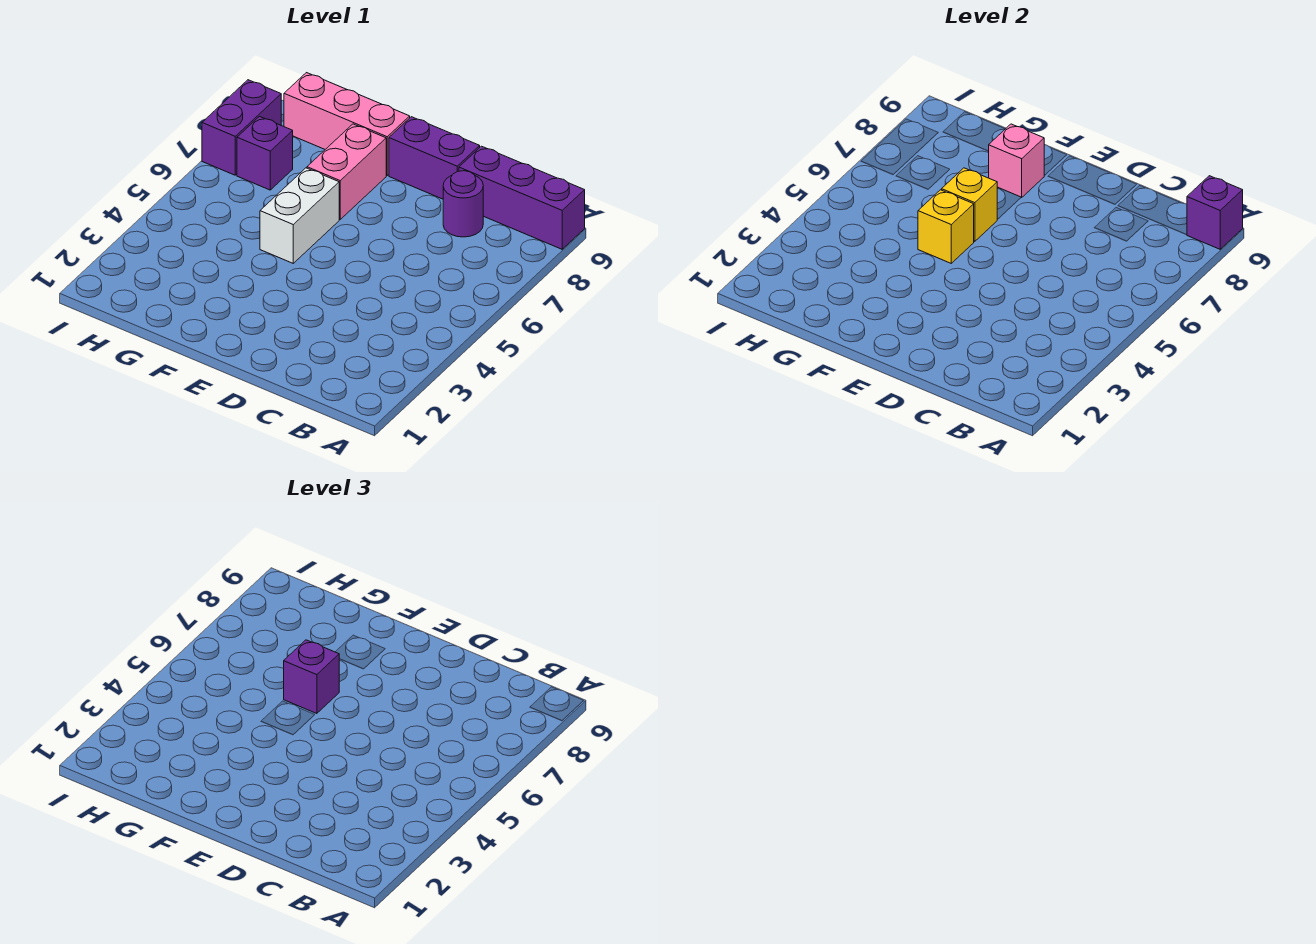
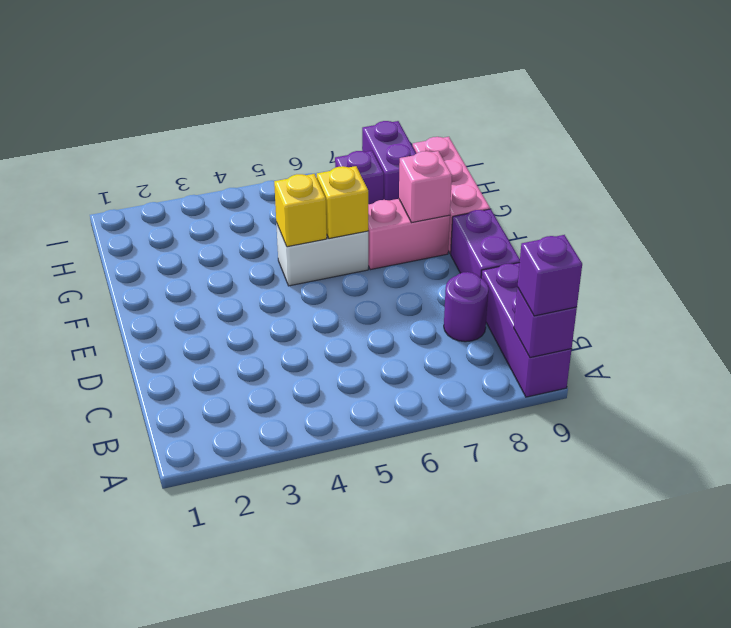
purple brick F6 level 3 -> purple brick A9 level 3
purple brick I7:I8 level 1 -> purple brick H8:I8 level 1

